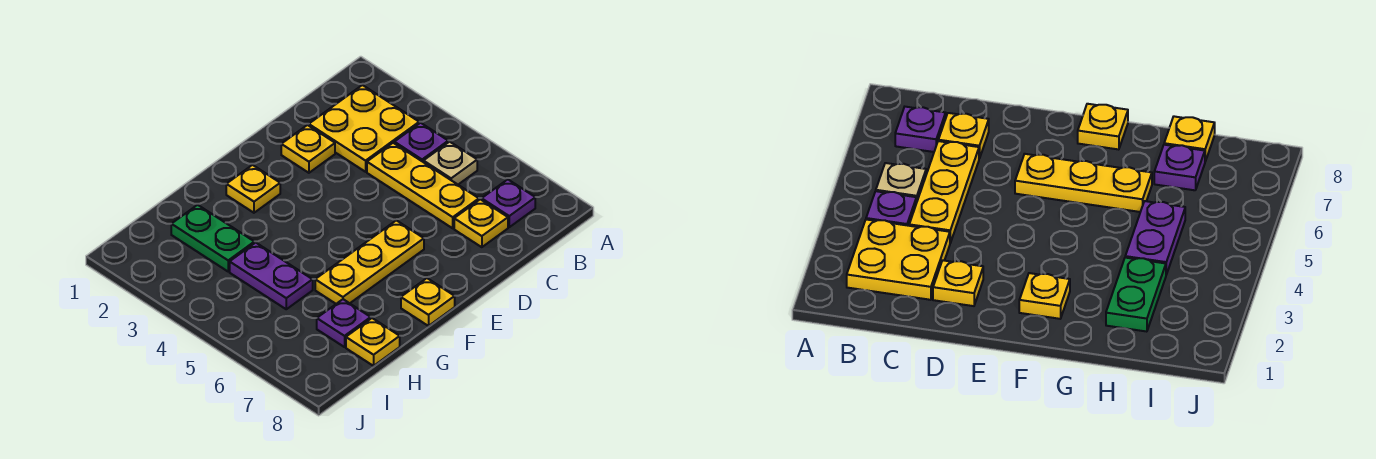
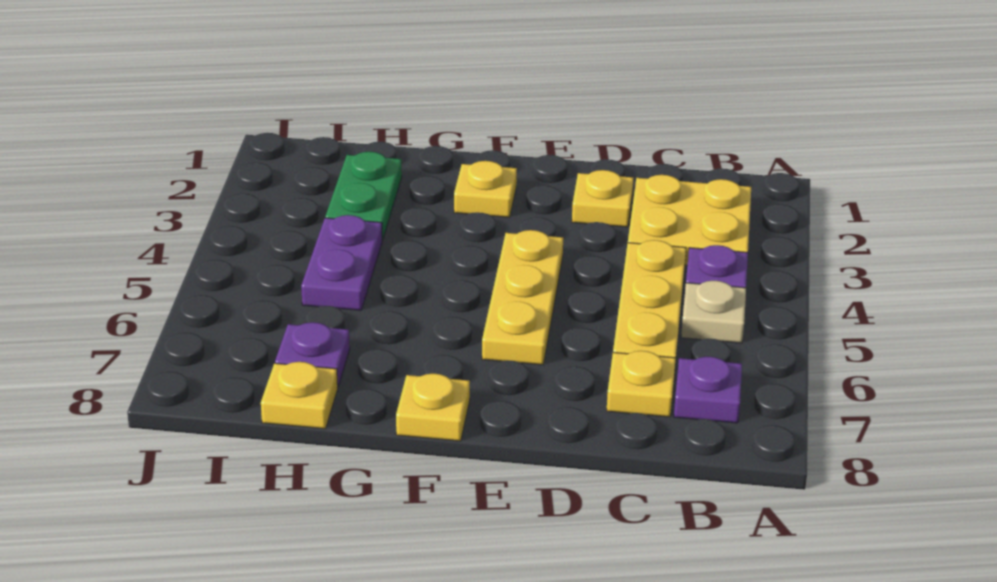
yellow plate E6:G6 level 1 -> yellow plate E4:E6 level 1

